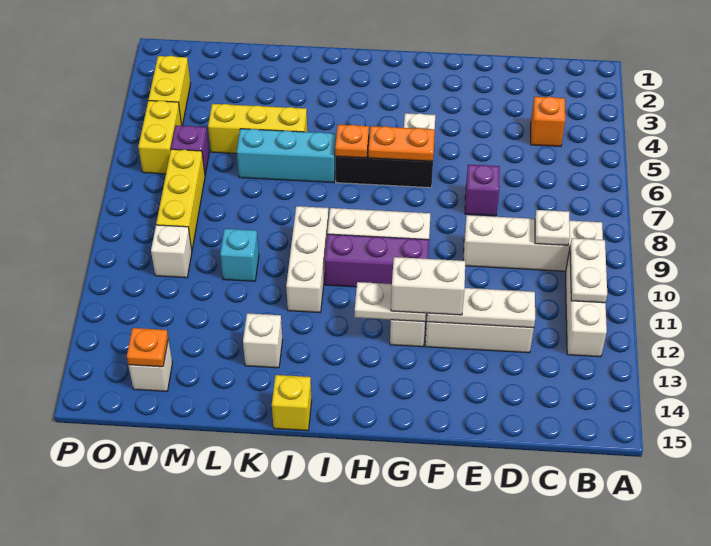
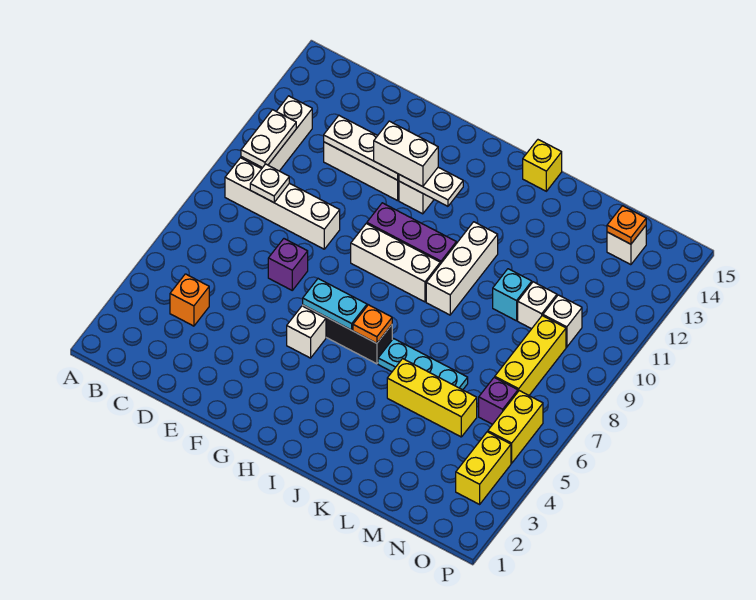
orange plate G6:H6 level 2 -> cyan plate G6:H6 level 2
cyan brick J6:L6 level 1 -> cyan plate J6:L6 level 1
white brick K13 level 1 -> white brick M10 level 1

